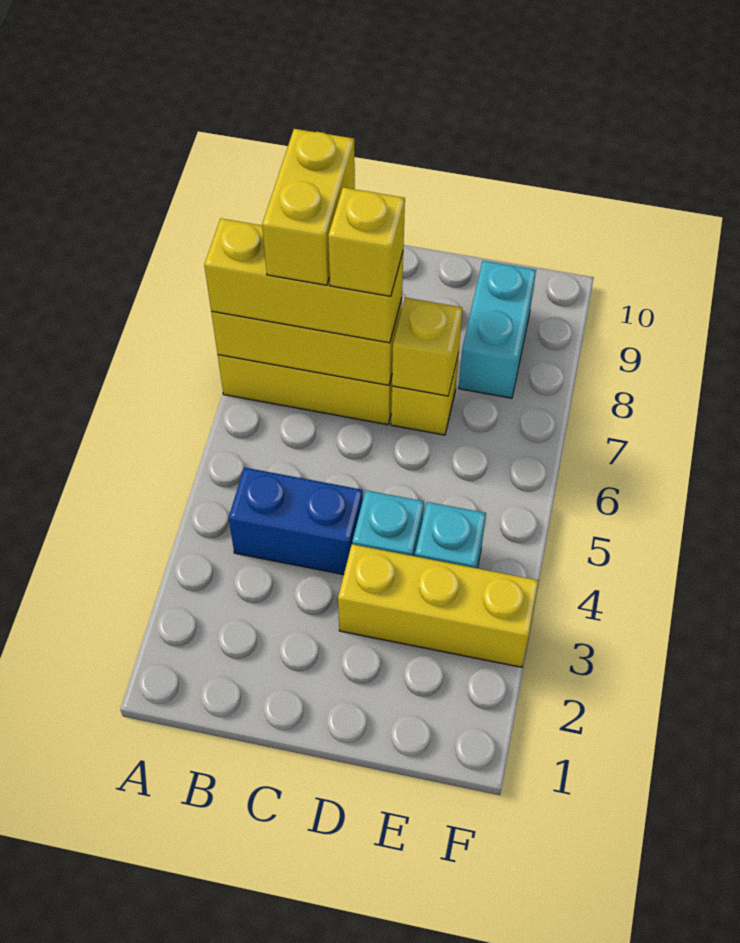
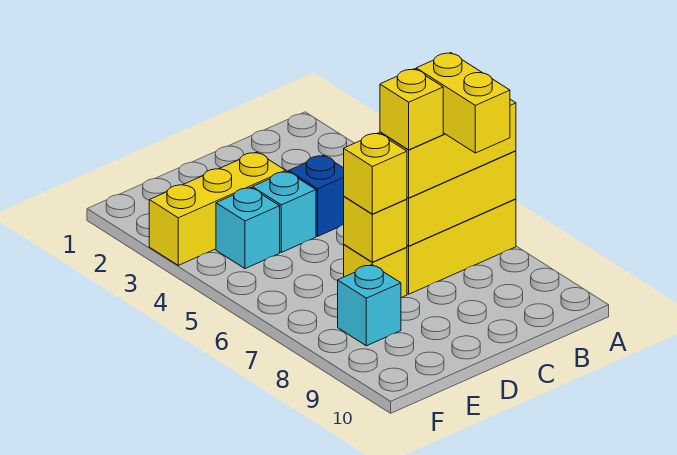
blue brick B4:C4 level 1 -> blue brick C4 level 1
none -> yellow brick D7 level 3
cyan brick E8:E9 level 1 -> cyan brick E8 level 1

